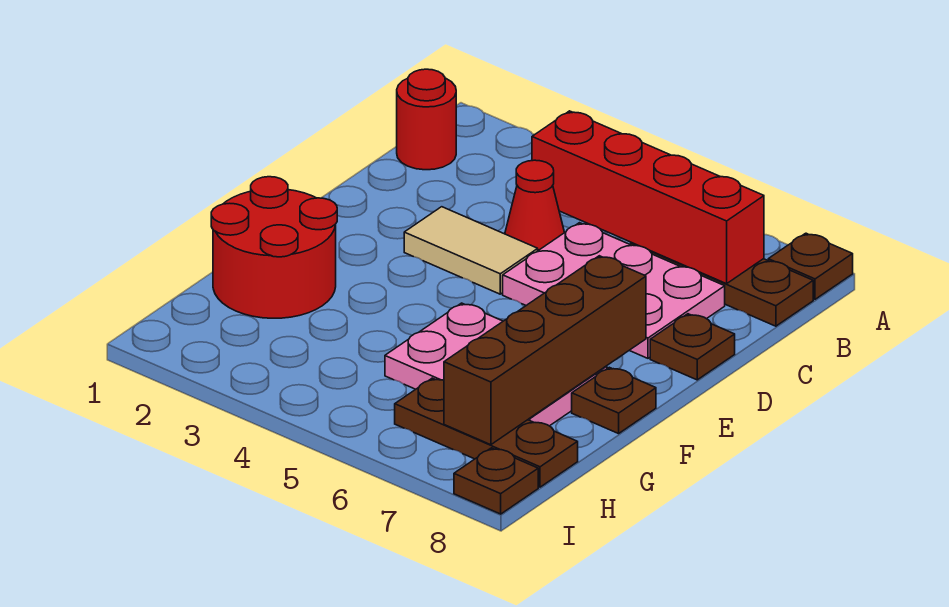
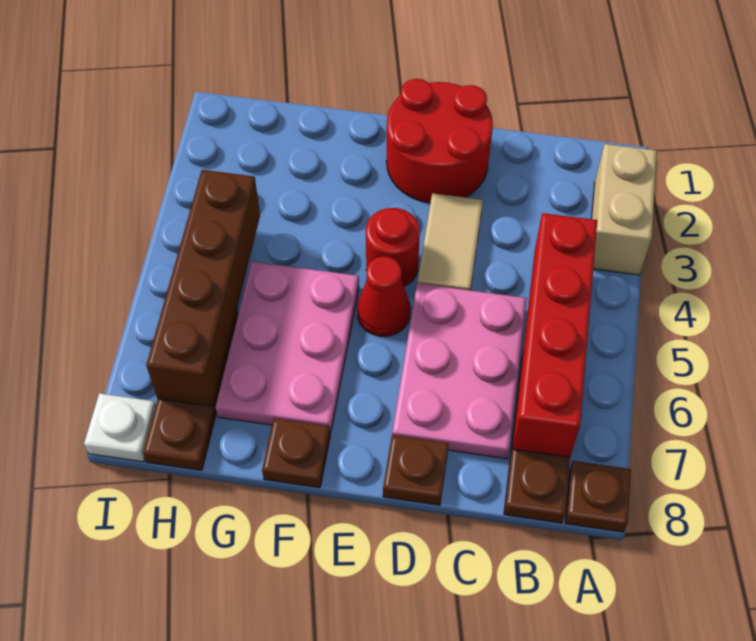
none -> tan brick A2:A3 level 1
red round brick B1 level 1 -> red round brick E4 level 1
red cone C4 level 1 -> red cone E5 level 1
brown brick E7:H7 level 2 -> brown brick H4:H7 level 2
red round brick F1:G2 level 1 -> red round brick D1:E2 level 1
brown plate I8 level 1 -> white plate I8 level 1

